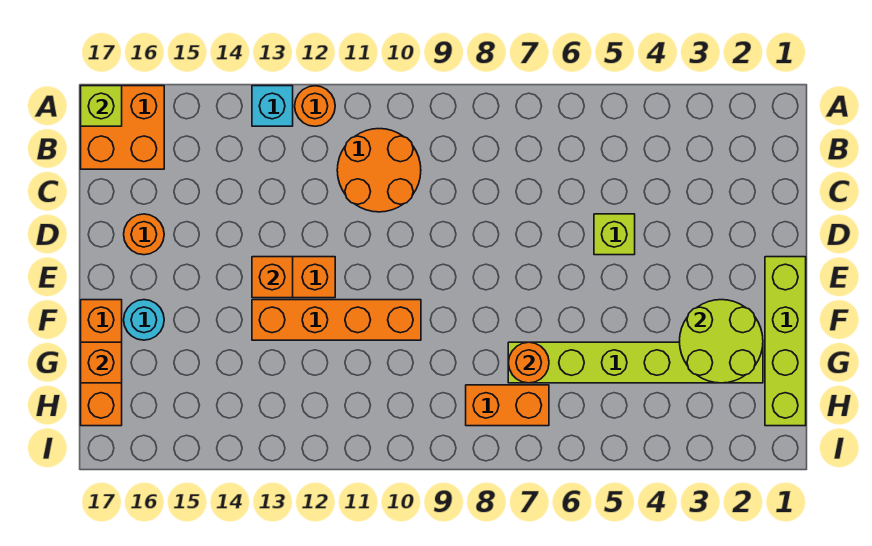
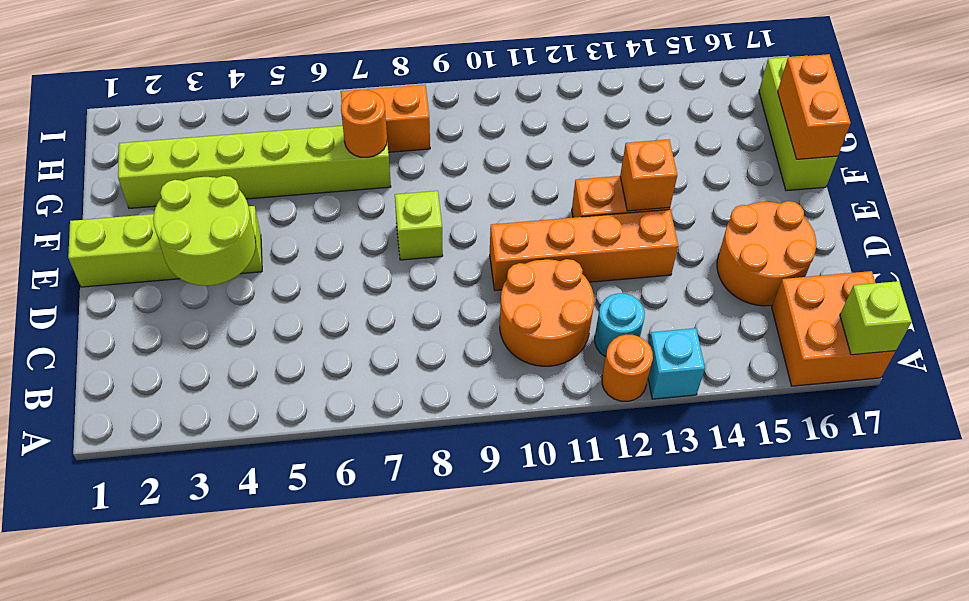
lime brick D5 level 1 -> lime brick E8 level 1
orange round brick D16 level 1 -> orange round brick C15:D16 level 1
lime brick E1:H1 level 1 -> lime brick E1:E4 level 1
lime round brick F2:G3 level 2 -> lime round brick D3:E4 level 2
orange brick F10:F13 level 1 -> orange brick D10:D13 level 1
cyan round brick F16 level 1 -> cyan round brick B12 level 1
orange brick F17:H17 level 1 -> lime brick F17:H17 level 1
orange brick G17 level 2 -> orange brick F17:G17 level 2

